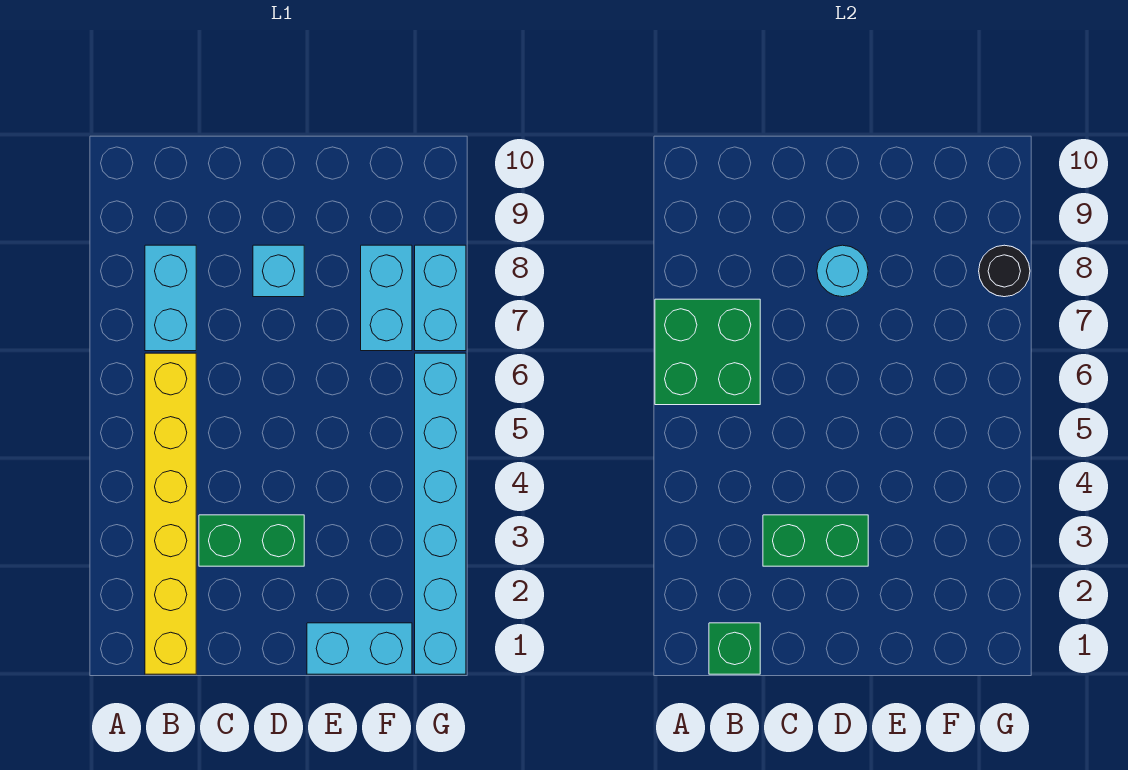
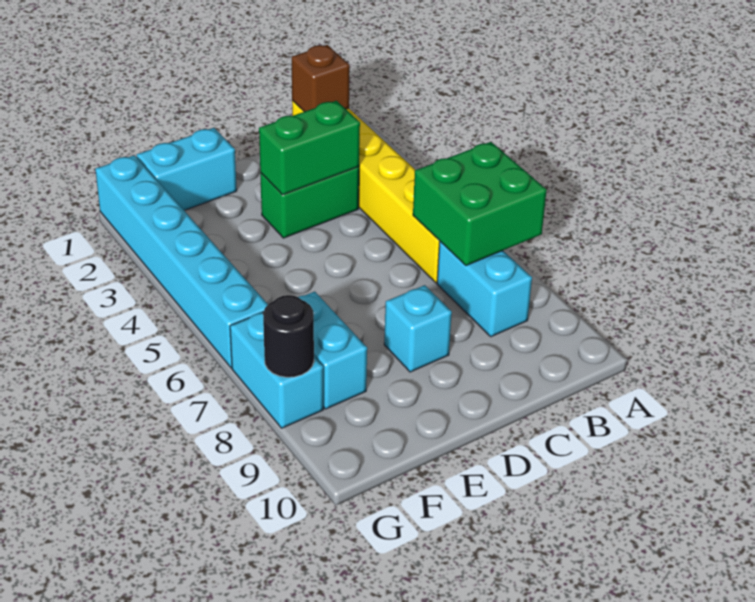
green brick B1 level 2 -> brown brick B1 level 2
cyan round brick D8 level 2 -> none

